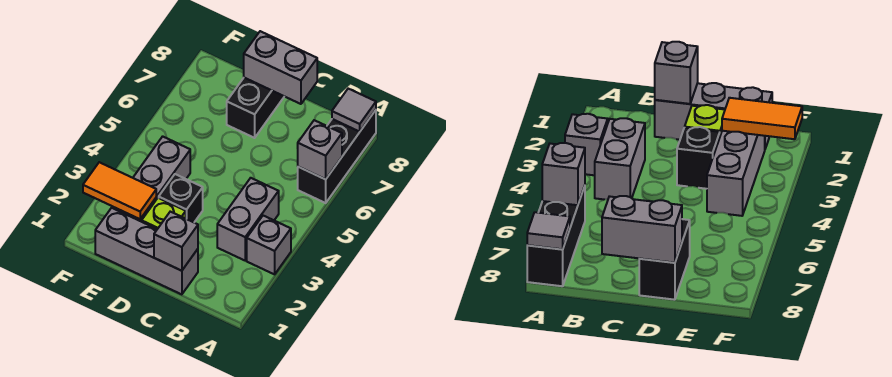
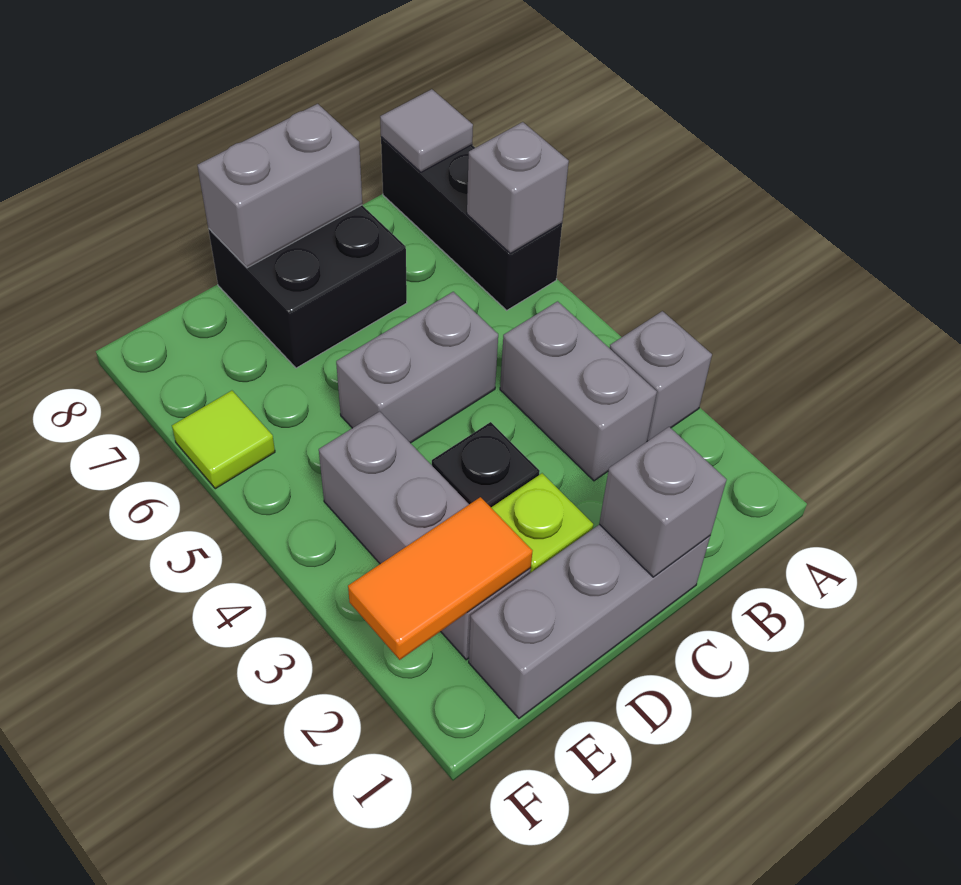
none -> grey brick C5:D5 level 1
black brick D7:D8 level 1 -> black brick C7:D8 level 1
none -> lime tile F6 level 1

